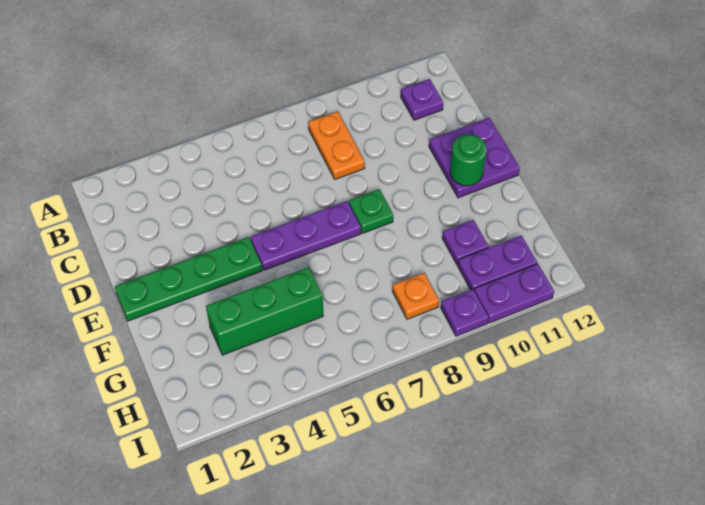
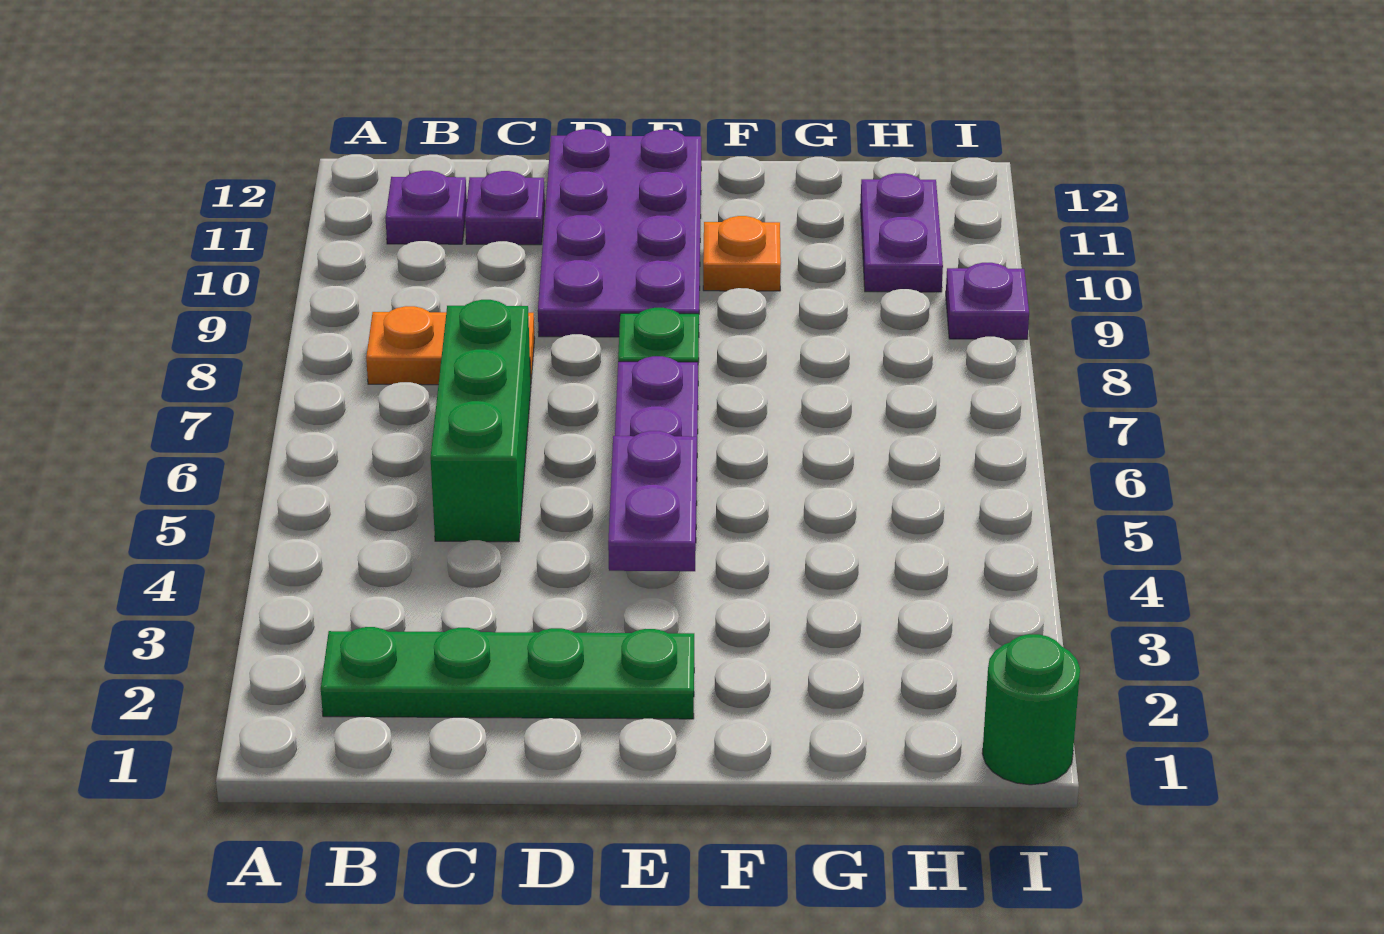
purple plate D11:E12 level 1 -> purple plate D9:E12 level 1
green plate E1:E4 level 1 -> green plate B2:E2 level 1
green round brick E11 level 2 -> green round brick I1 level 1
green brick G3:G5 level 1 -> green brick C5:C7 level 1
purple plate G10 level 1 -> purple plate C11 level 1
orange plate H8 level 1 -> orange plate F10 level 1
purple plate I10:I11 level 1 -> purple plate E4:E5 level 2

